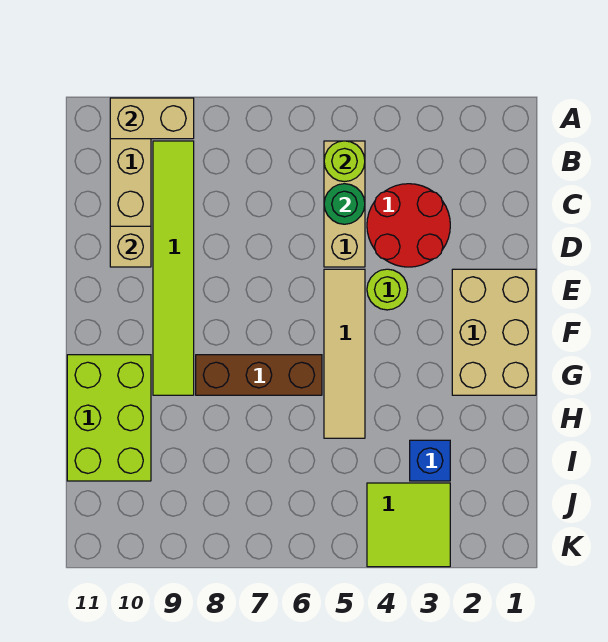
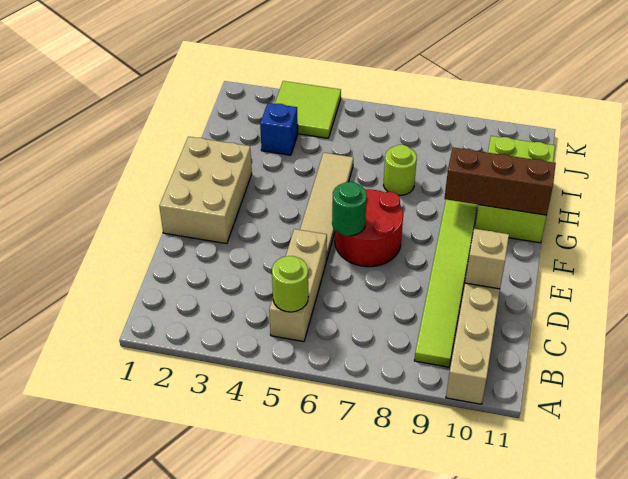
tan brick A9:A10 level 2 -> none
red round brick C3:D4 level 1 -> red round brick E6:F7 level 1
green round brick C5 level 2 -> green round brick E6 level 2
lime round brick E4 level 1 -> lime round brick H7 level 1
brown brick G6:G8 level 1 -> brown brick G9:G11 level 2

